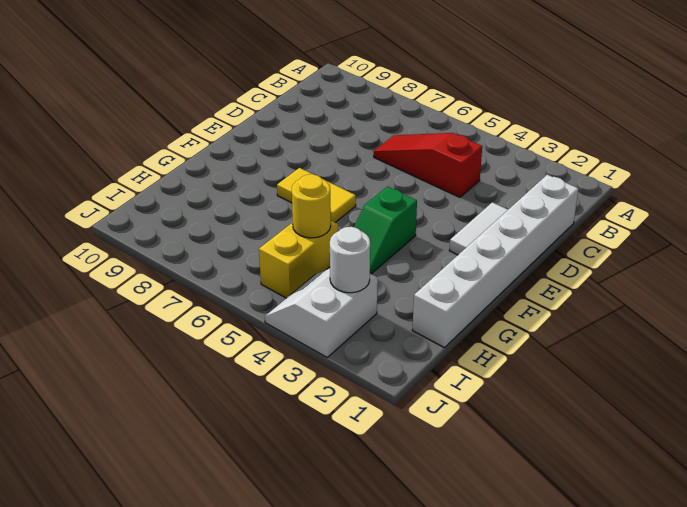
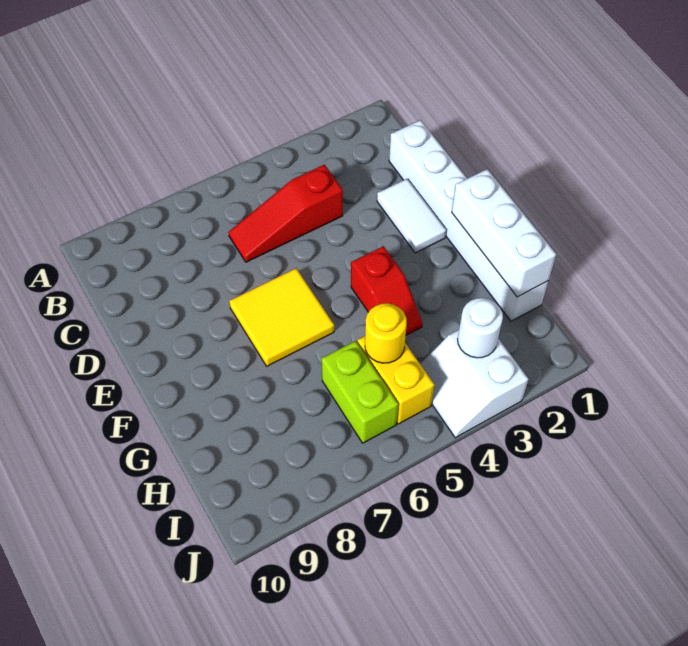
none -> white brick F1:H1 level 2
green slope F4:G4 level 1 top F -> red slope F4:G4 level 1 top F
yellow tile F6:F7 level 1 -> yellow tile E6:F7 level 1
none -> lime brick H6:I6 level 1

